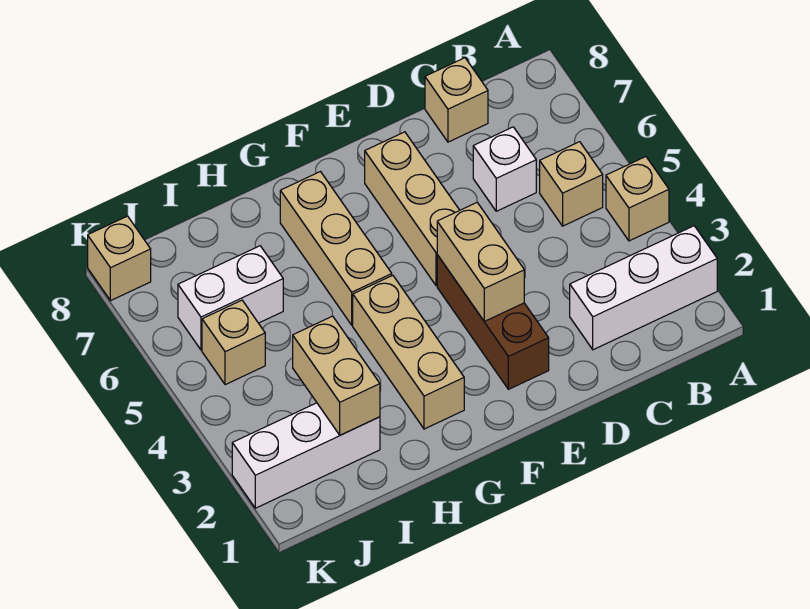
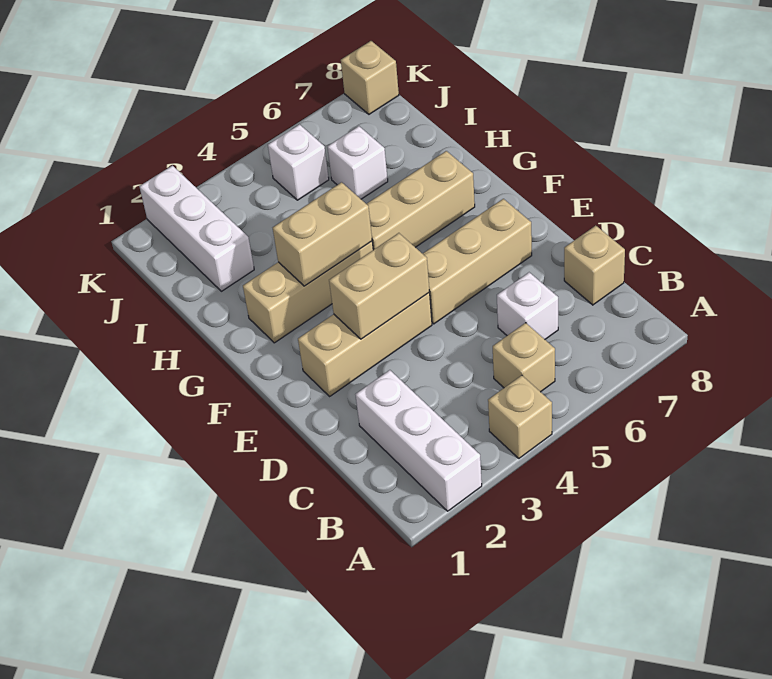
brown brick E2:E4 level 1 -> tan brick E2:E4 level 1
tan brick I2:I3 level 2 -> tan brick G3:G4 level 2
white brick I6:J6 level 1 -> white brick I6 level 1
tan brick J5 level 1 -> white brick J5 level 1

